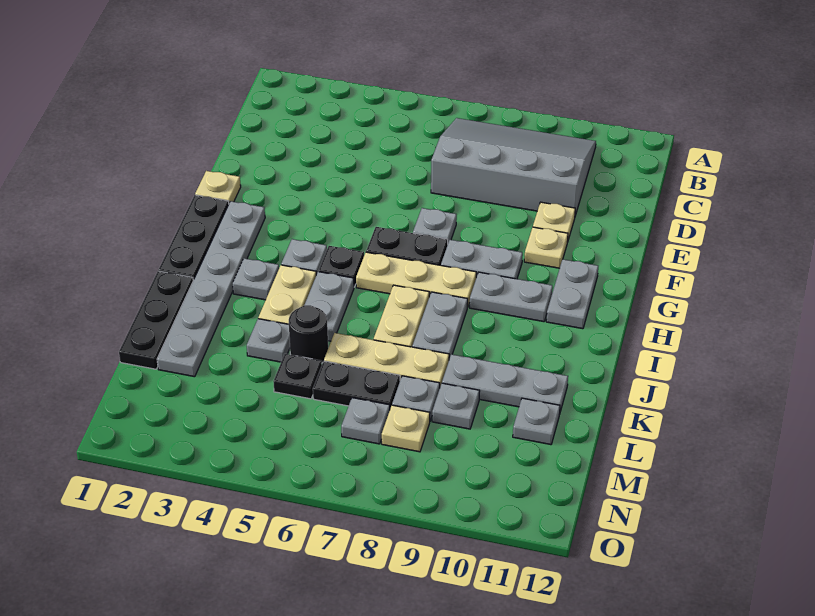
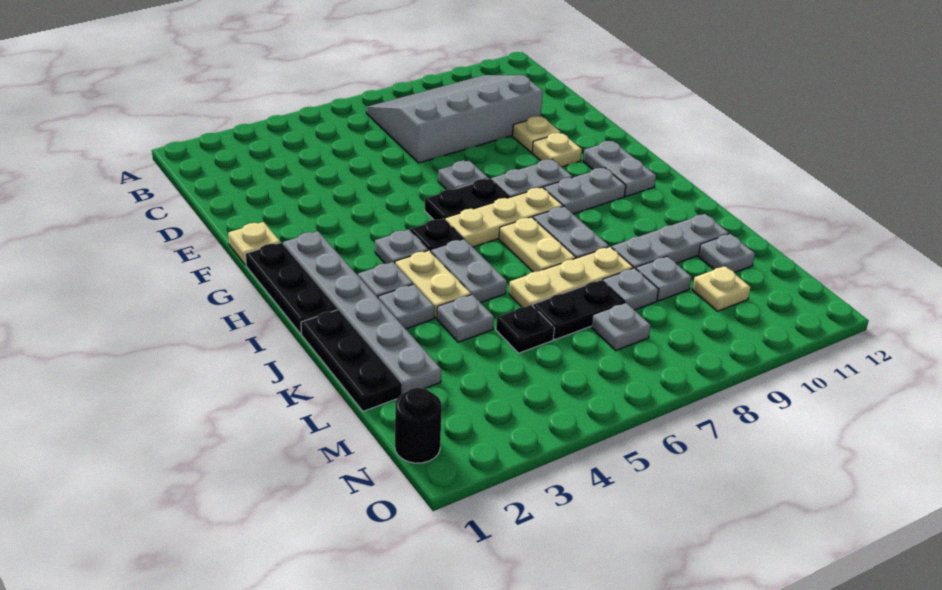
none -> grey plate J3 level 1
black round brick K5 level 1 -> black round brick N1 level 1
tan plate M8 level 1 -> tan plate M10 level 1

